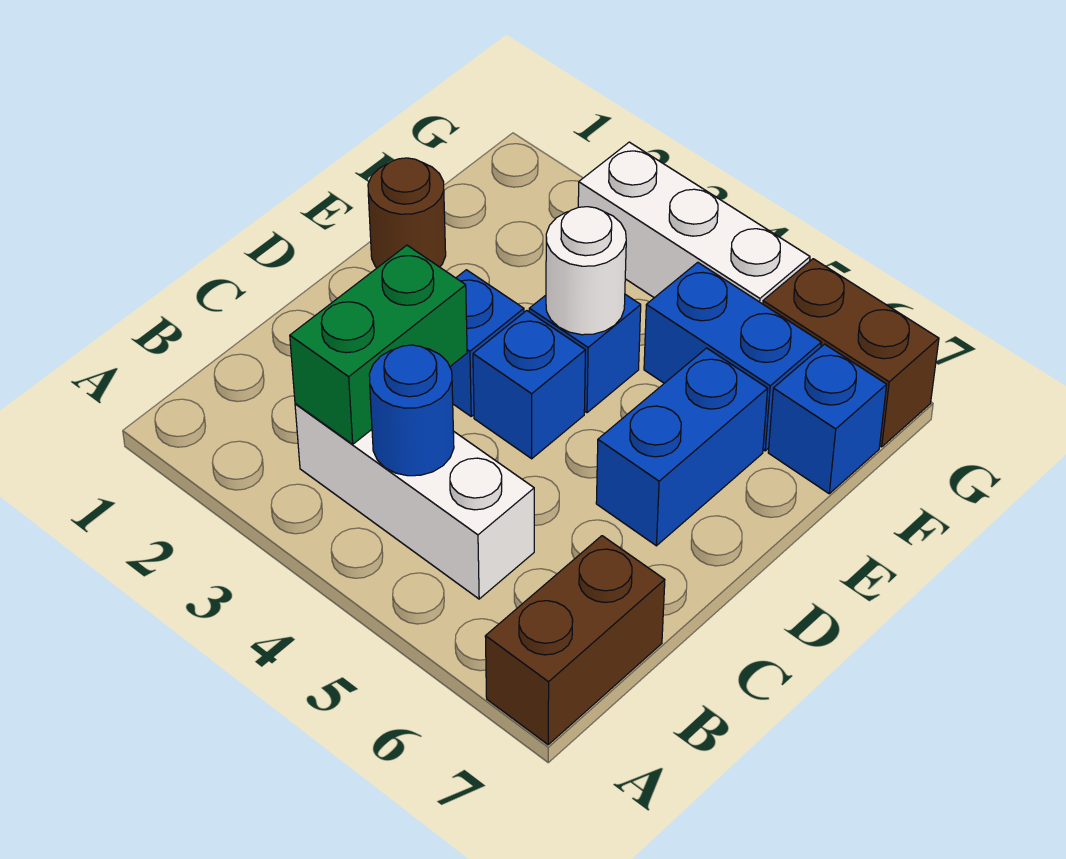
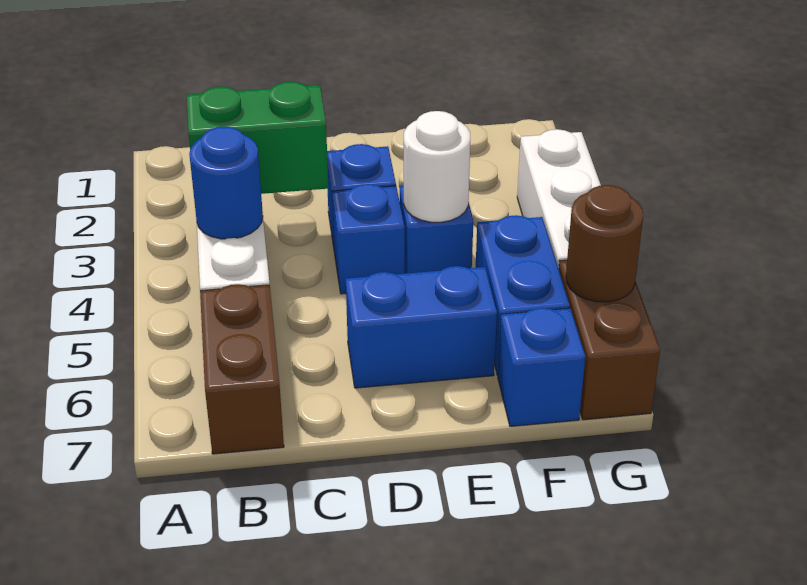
brown brick A7:B7 level 1 -> brown brick B6:B7 level 1
brown round brick E1 level 1 -> brown round brick G6 level 2

